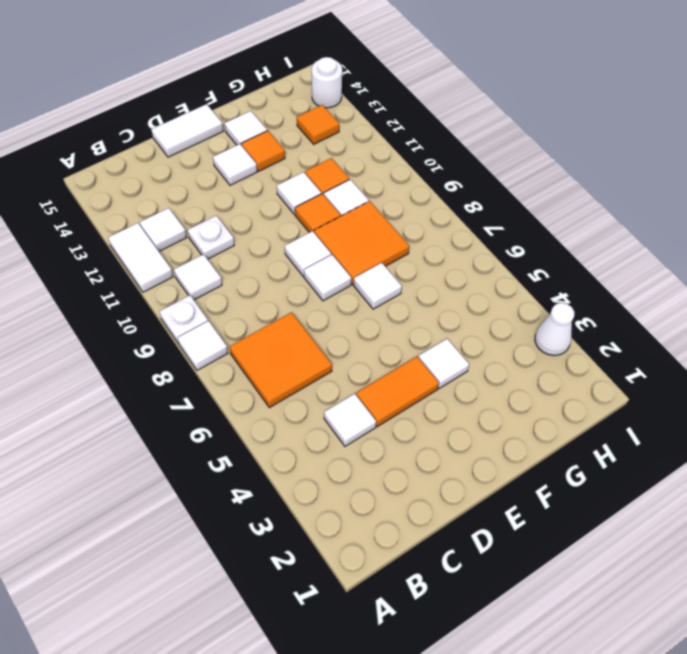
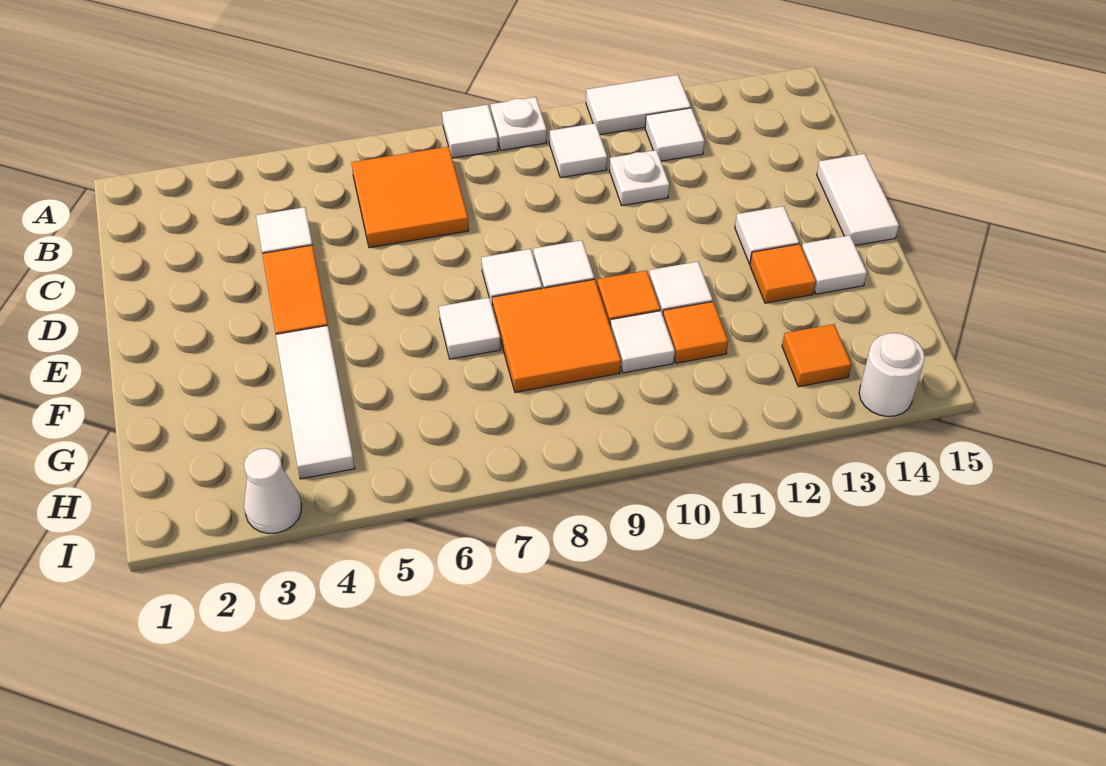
white tile F4 level 1 -> white tile F4:H4 level 1

